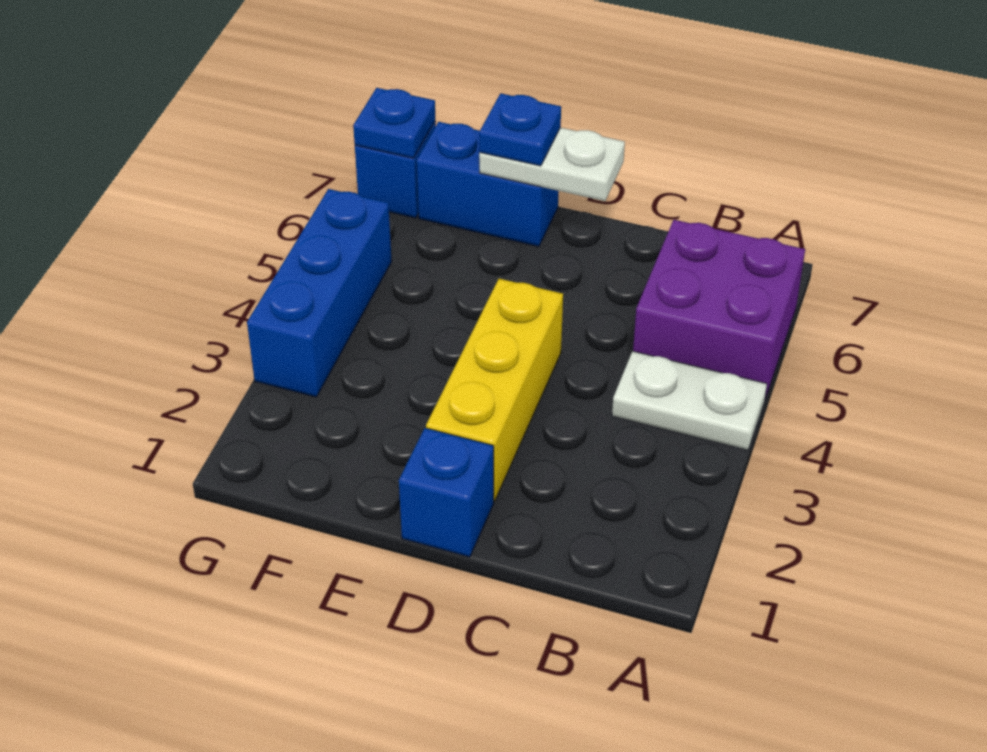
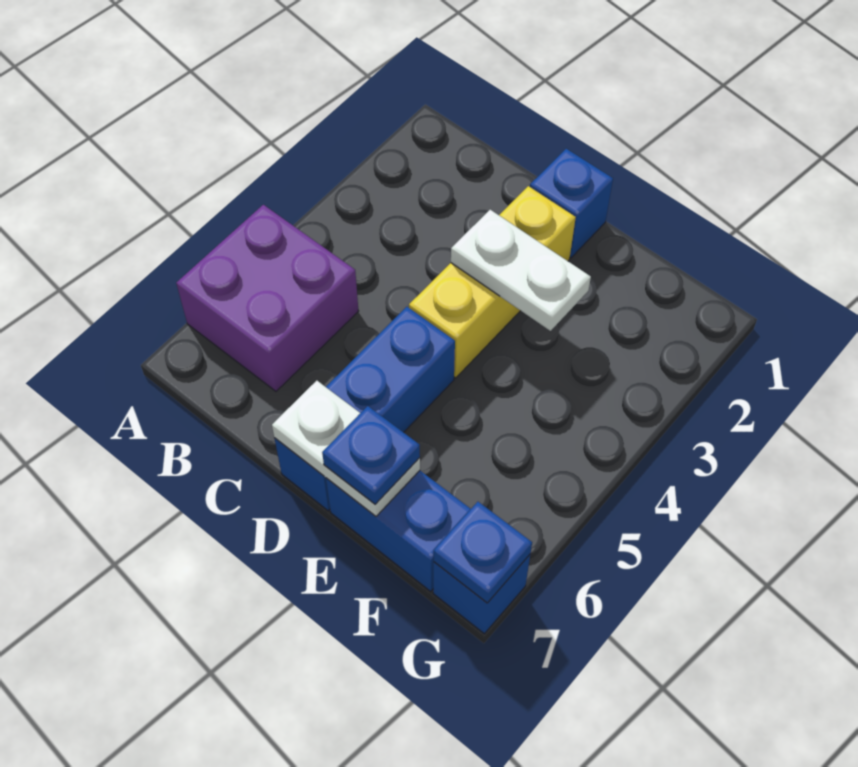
white plate A4:B4 level 1 -> white plate D3:E3 level 2
blue brick G3:G5 level 1 -> blue brick D5:D7 level 1

